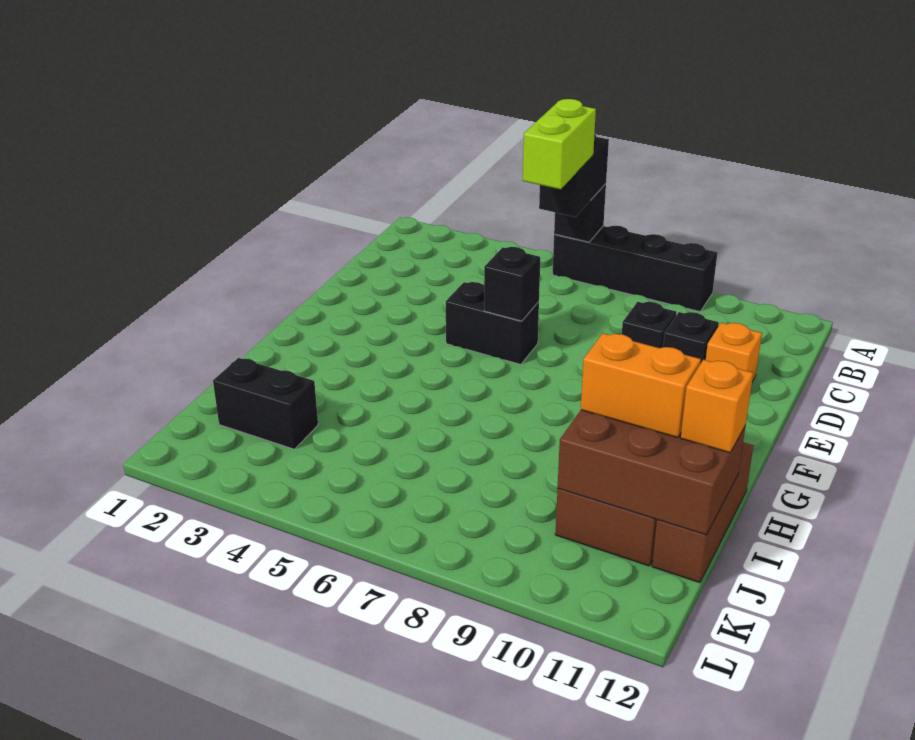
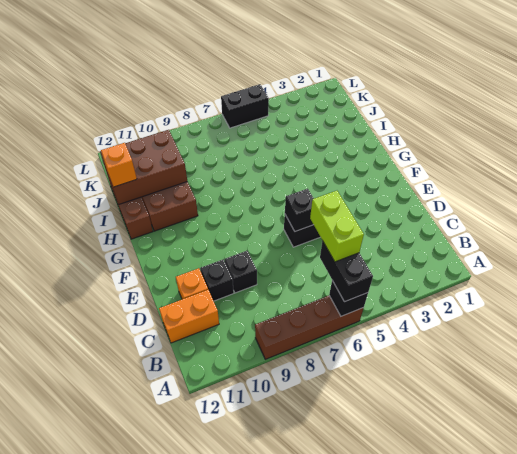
black brick A6:A9 level 1 -> brown brick A6:A9 level 1
orange brick I10:I11 level 3 -> orange brick C11:C12 level 1
black brick J2:J3 level 1 -> black brick L5:L6 level 1

